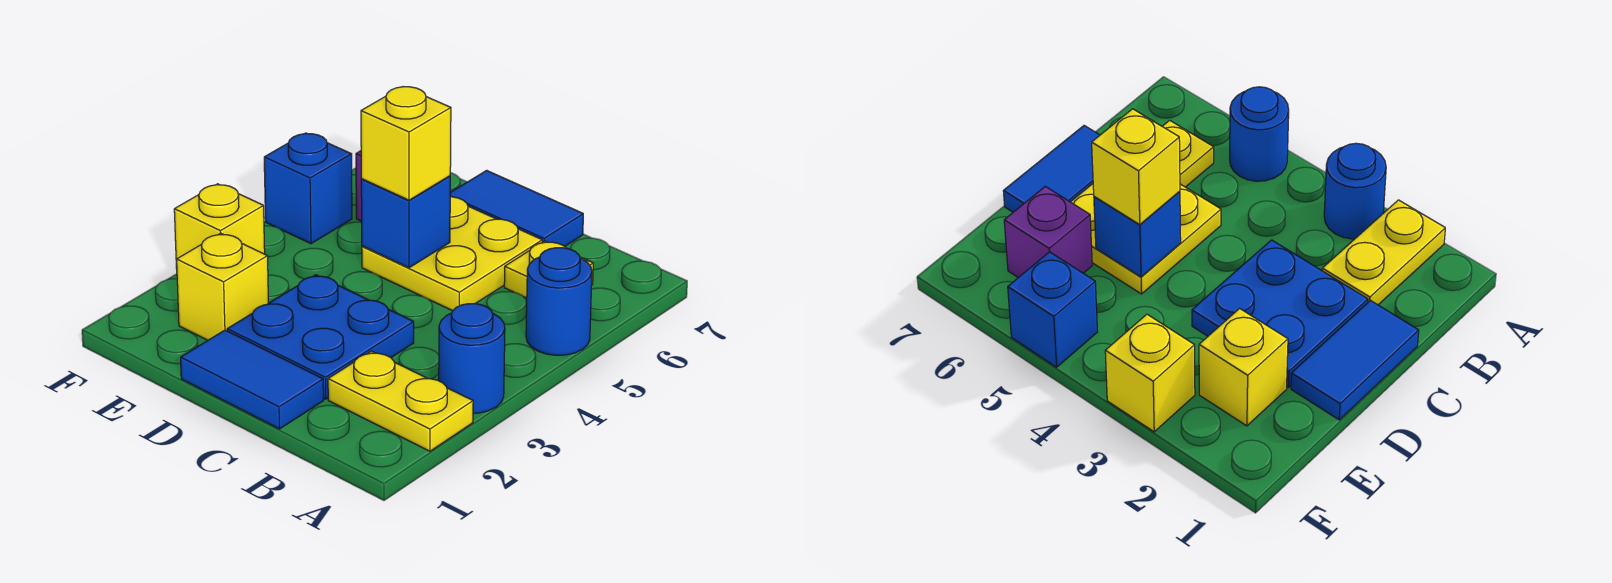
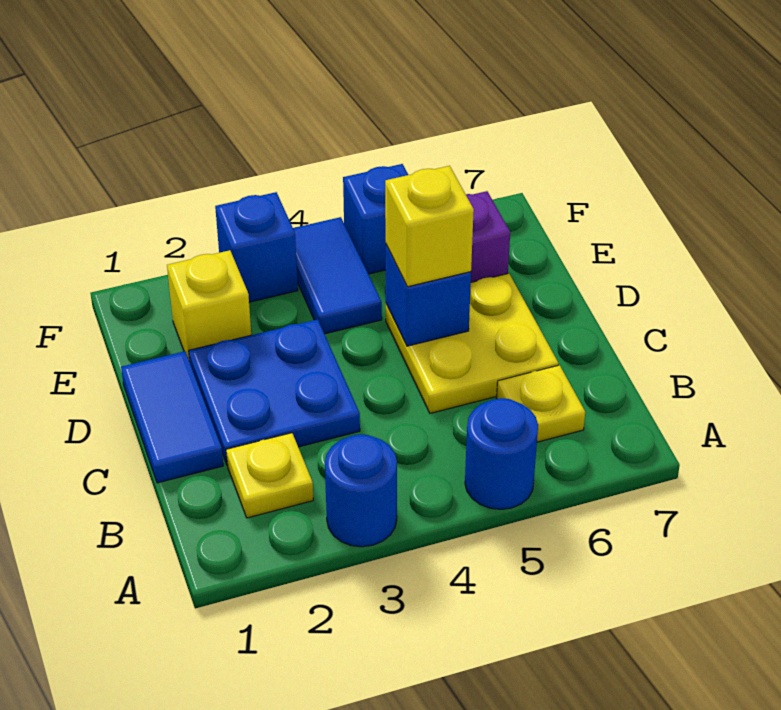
yellow plate A2:B2 level 1 -> yellow plate B2 level 1
blue tile C7:D7 level 1 -> blue tile E4:F4 level 1
yellow brick F3 level 1 -> blue brick F3 level 1

